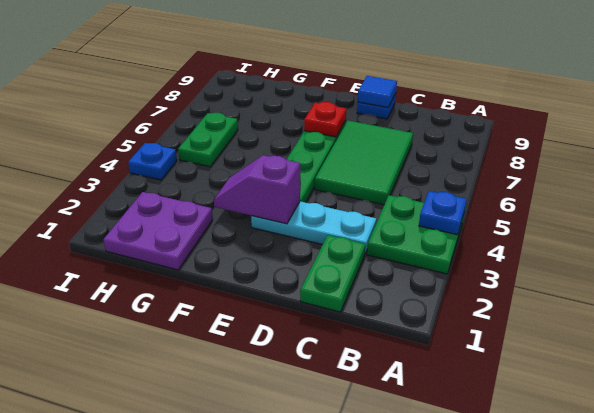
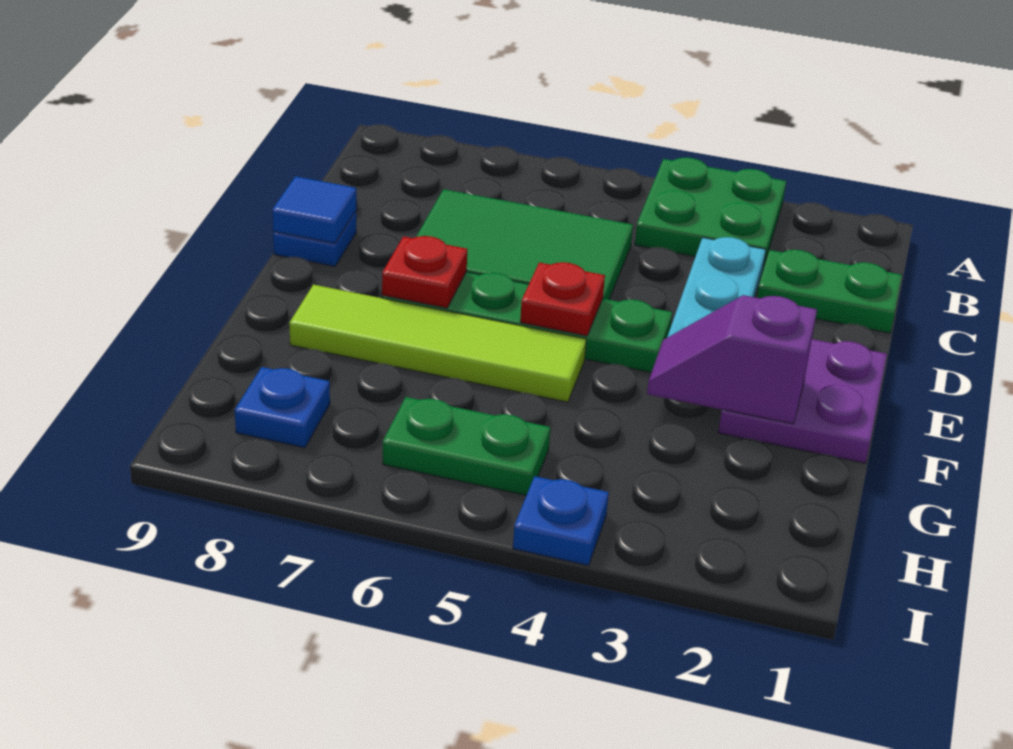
blue plate A4 level 2 -> blue plate H8 level 1
purple slope E3:F3 level 2 top E -> purple slope F2:F3 level 2 top 2
none -> red plate E5 level 2
none -> lime tile F5:F8 level 1
purple plate G1:H2 level 1 -> purple plate E1:F2 level 1

